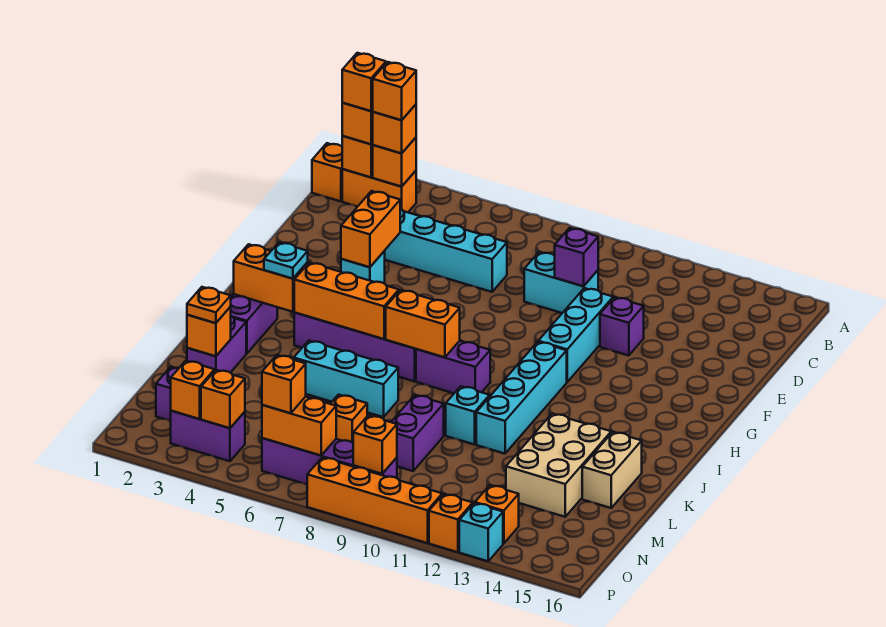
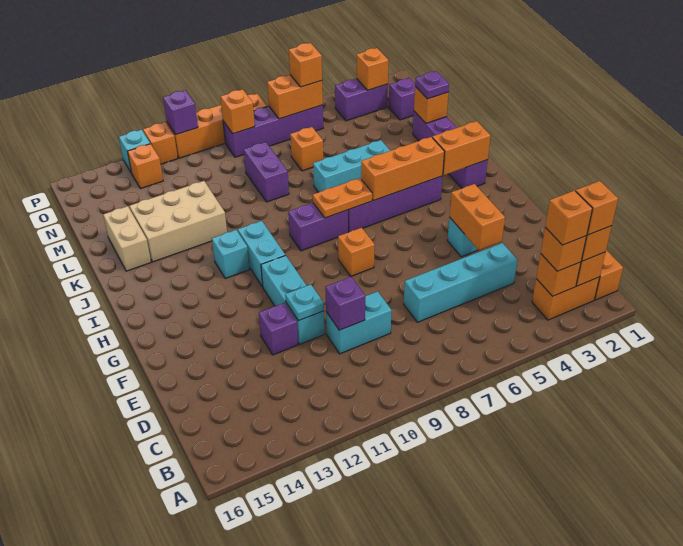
cyan brick H11:K11 level 1 -> cyan brick H11:I11 level 1
cyan plate I3 level 3 -> cyan plate E11 level 2
orange brick I7:I8 level 2 -> orange plate I7:I8 level 2
cyan brick K10 level 1 -> cyan brick I12 level 1
tan brick K13:M14 level 1 -> tan brick K12:L14 level 1
orange plate L2 level 3 -> purple plate L2 level 3
orange brick O4 level 2 -> orange brick G8 level 1
none -> purple brick P11 level 2

